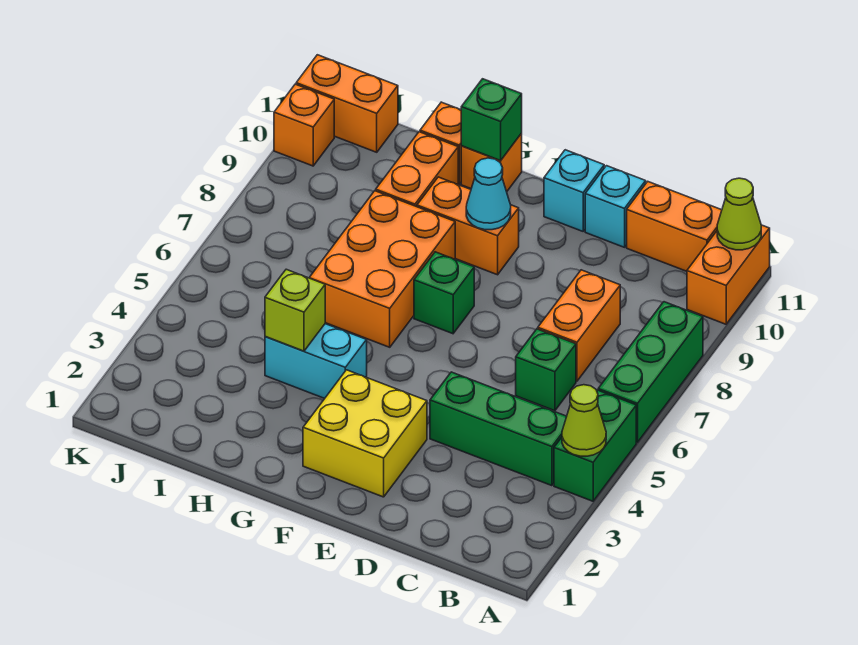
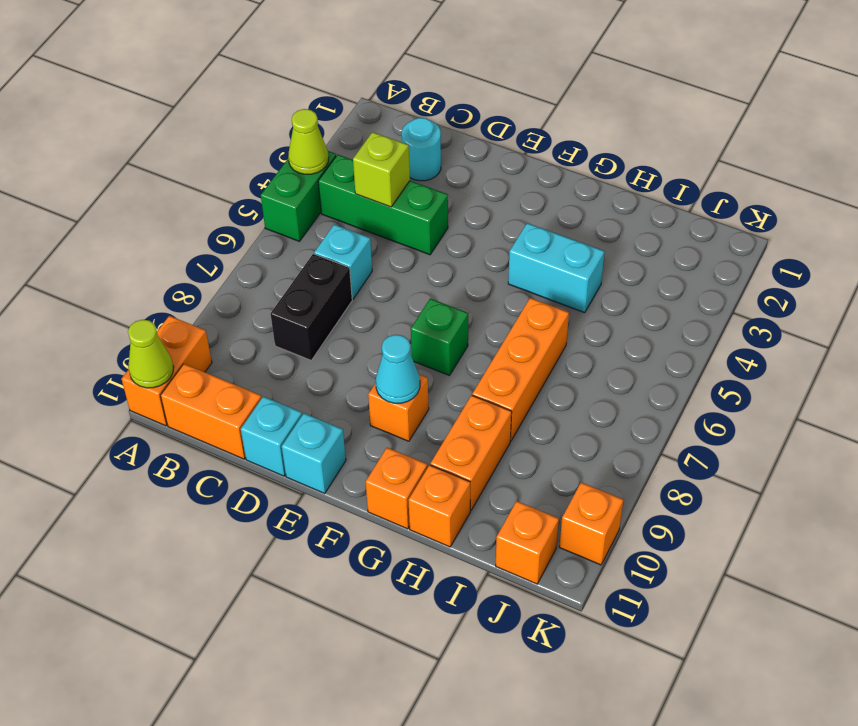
green brick A6:A8 level 1 -> none
none -> cyan round brick C2 level 1
green brick C6 level 1 -> cyan brick C6 level 1
orange brick C7:C8 level 1 -> black brick C7:C8 level 1
yellow brick E2:F3 level 1 -> none
orange brick F9:G9 level 1 -> orange brick F9 level 1
orange brick G6:H8 level 1 -> orange brick H6:H8 level 1
green brick G11 level 2 -> none
lime brick H4 level 2 -> lime brick C4 level 2
orange brick J11:K11 level 1 -> orange brick J11 level 1

